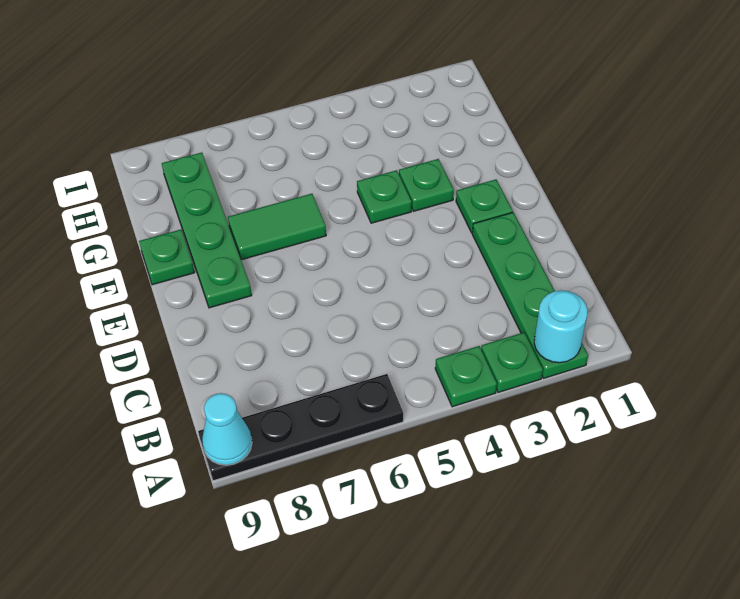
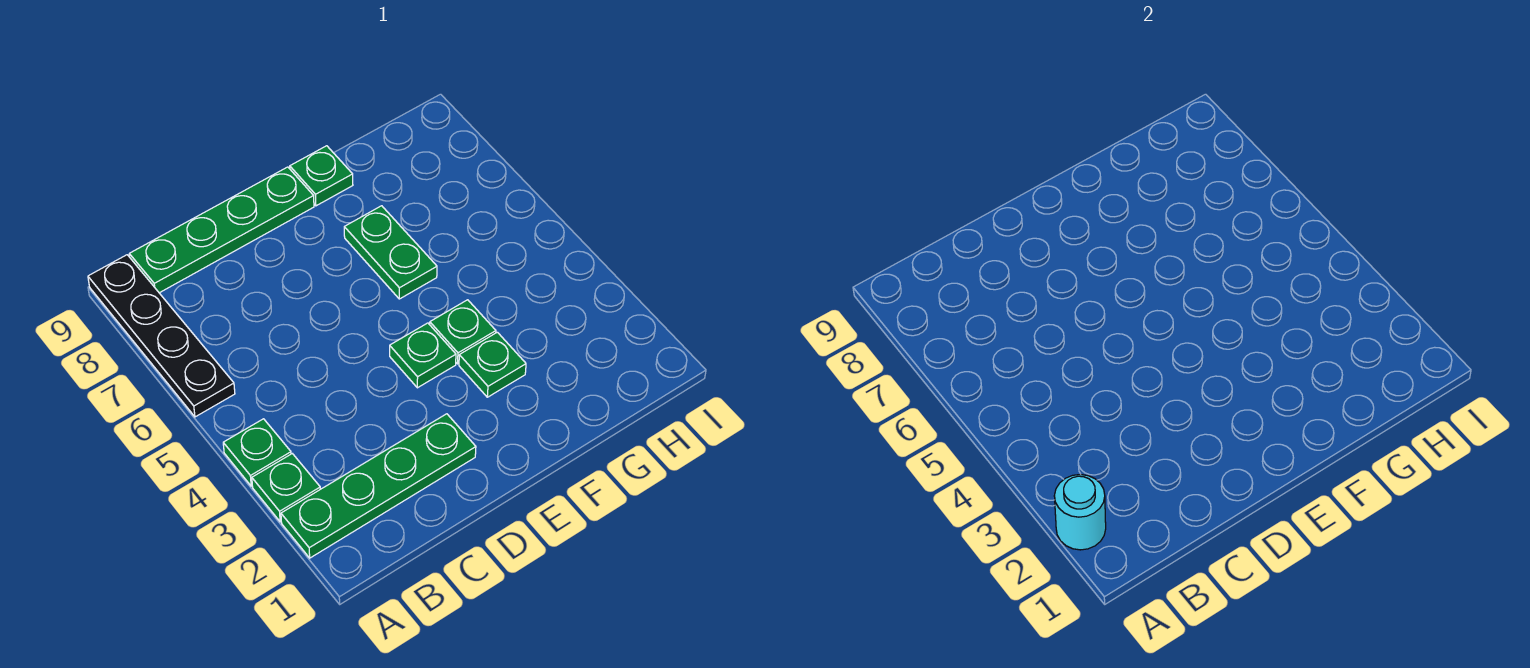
cyan cone A9 level 2 -> none
green plate E2 level 1 -> green plate E4 level 1
green plate E8:H8 level 1 -> green plate B9:E9 level 1
green tile F6:F7 level 1 -> green plate F6:F7 level 1

